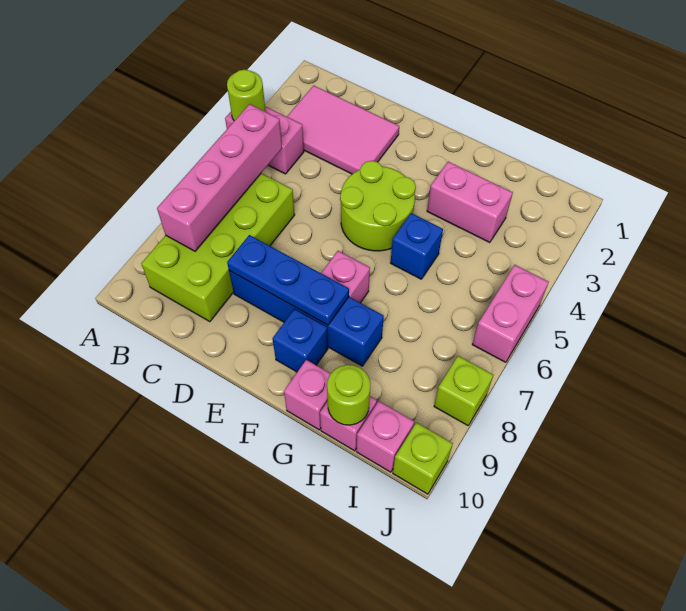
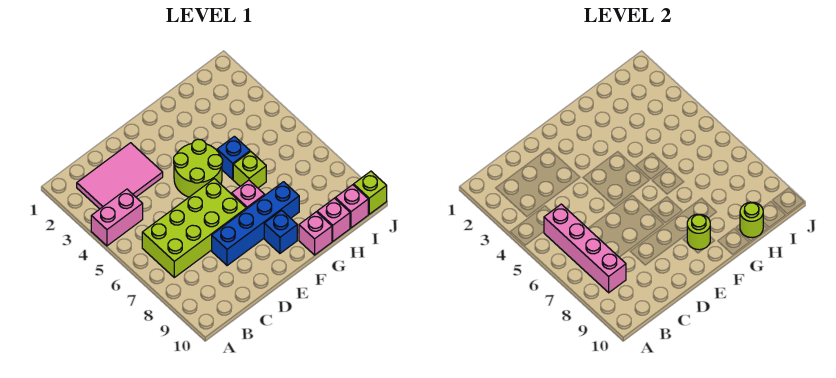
lime round brick A4 level 2 -> lime round brick F9 level 2
lime brick B6:C9 level 1 -> lime brick B6:E7 level 1
blue plate D8:F8 level 2 -> none
pink brick G3:H3 level 1 -> none
pink brick J5:J6 level 1 -> none
lime brick J8 level 1 -> lime brick G6 level 1

